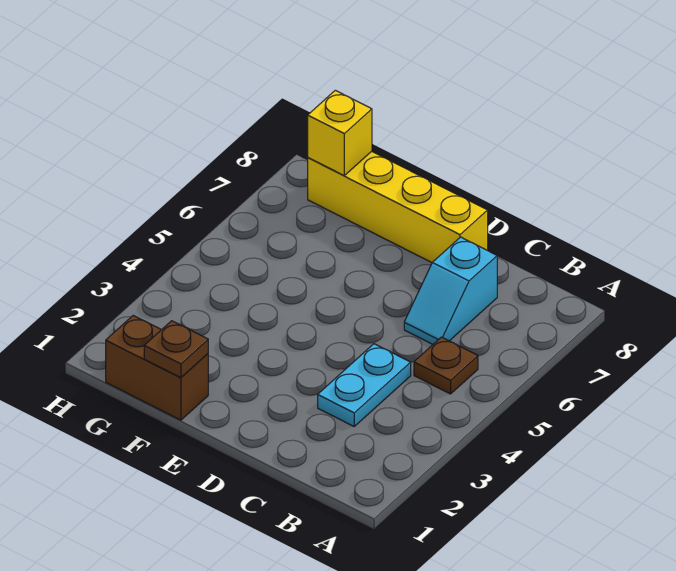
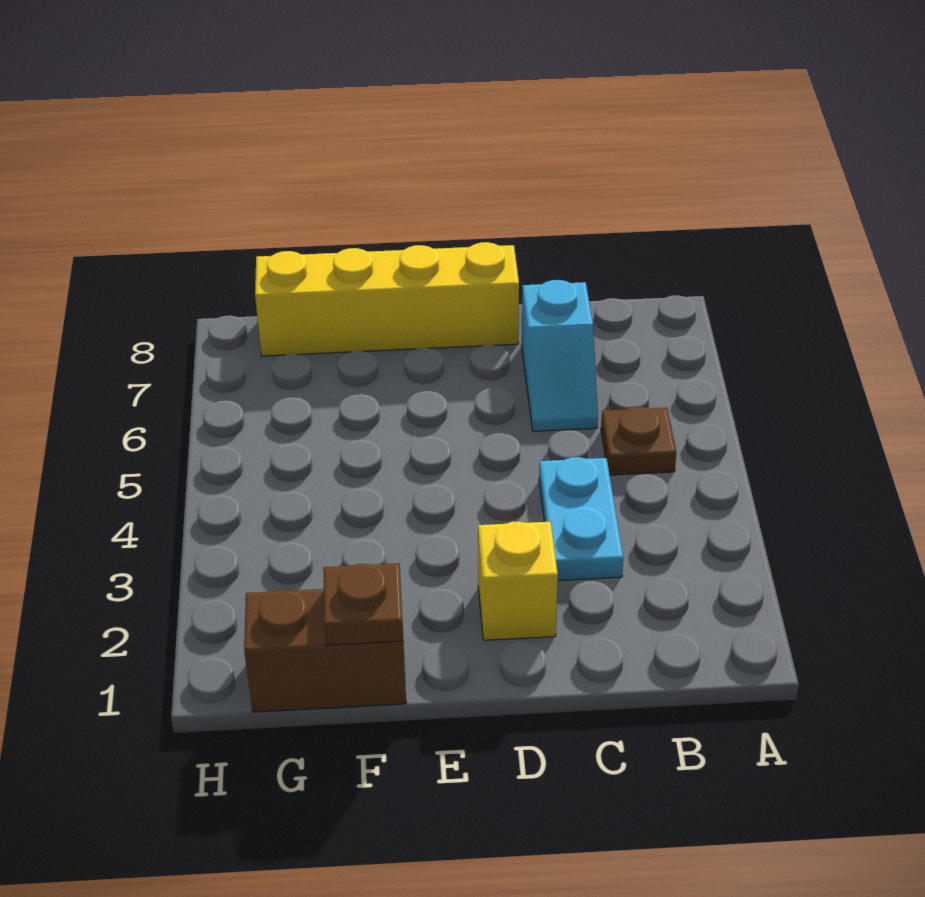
yellow brick G8 level 2 -> yellow brick D2 level 1

